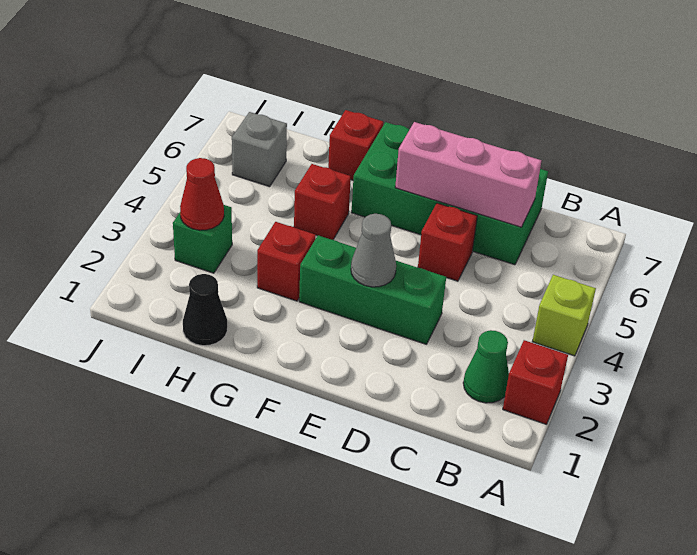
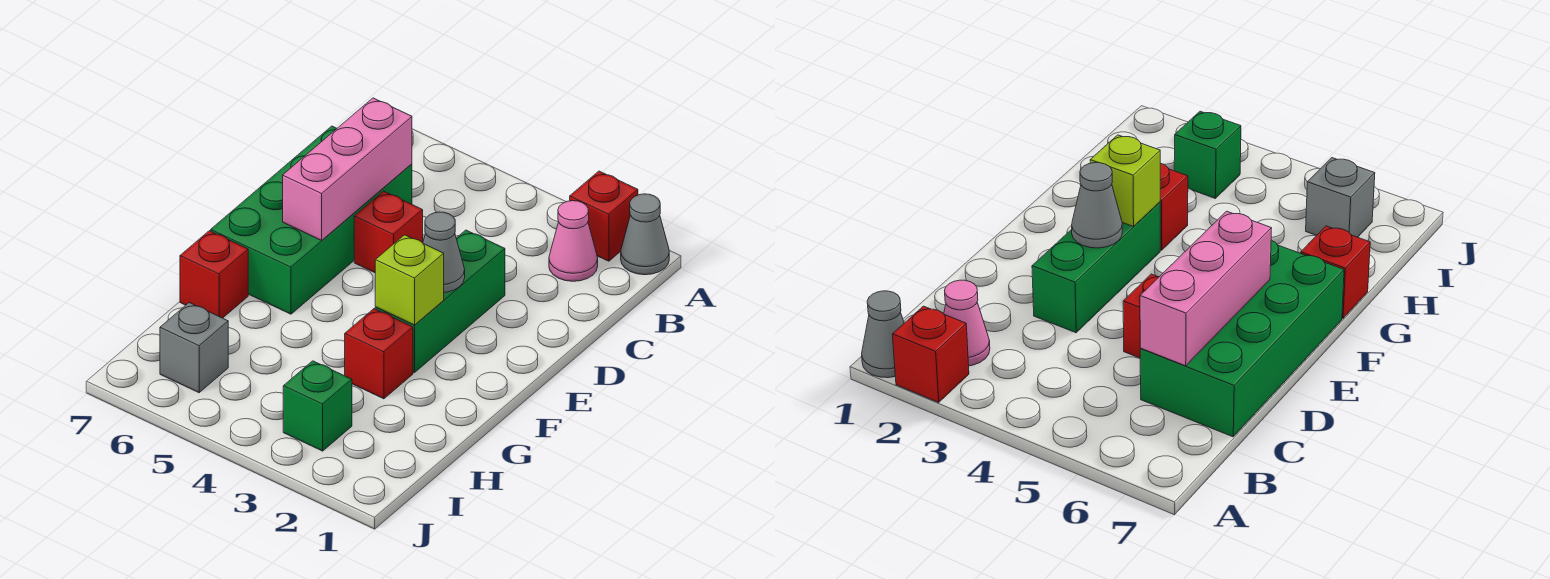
none -> grey cone A1 level 1
lime brick A4 level 1 -> lime brick F3 level 2
green cone B2 level 1 -> pink cone B2 level 1
red brick G5 level 1 -> none
black cone H1 level 1 -> none
red cone I3 level 2 -> none

